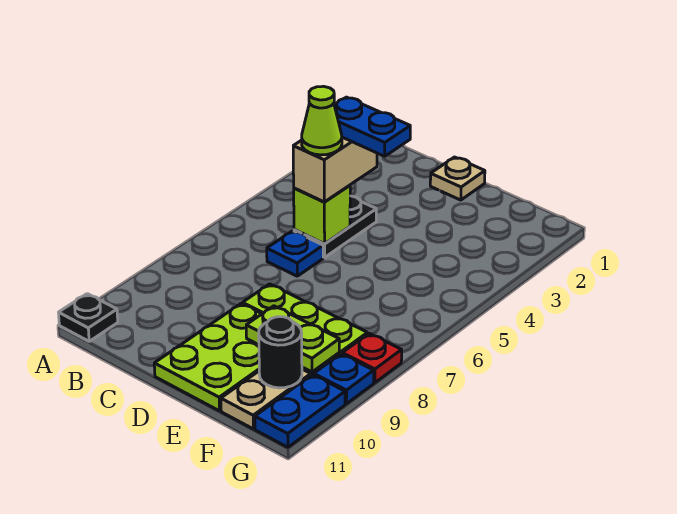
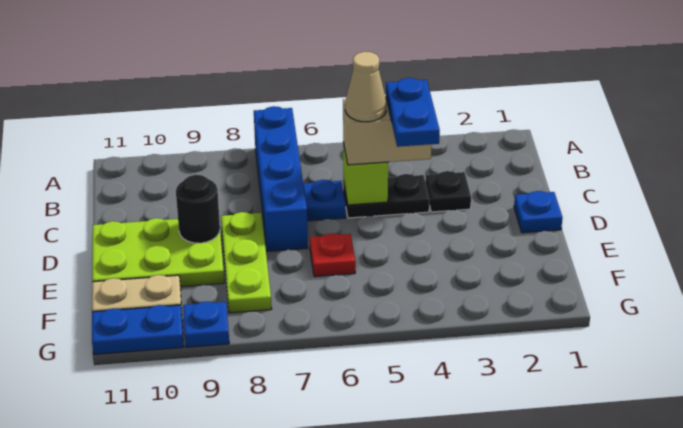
none -> blue brick A7:D7 level 1
black plate A11 level 1 -> black plate C3 level 1
lime cone C5 level 4 -> tan cone C5 level 4
tan plate D1 level 1 -> blue plate D1 level 1
lime plate E9:F9 level 2 -> none
black round brick F10 level 2 -> black round brick D9 level 2
red plate G8 level 1 -> red plate E6 level 1

